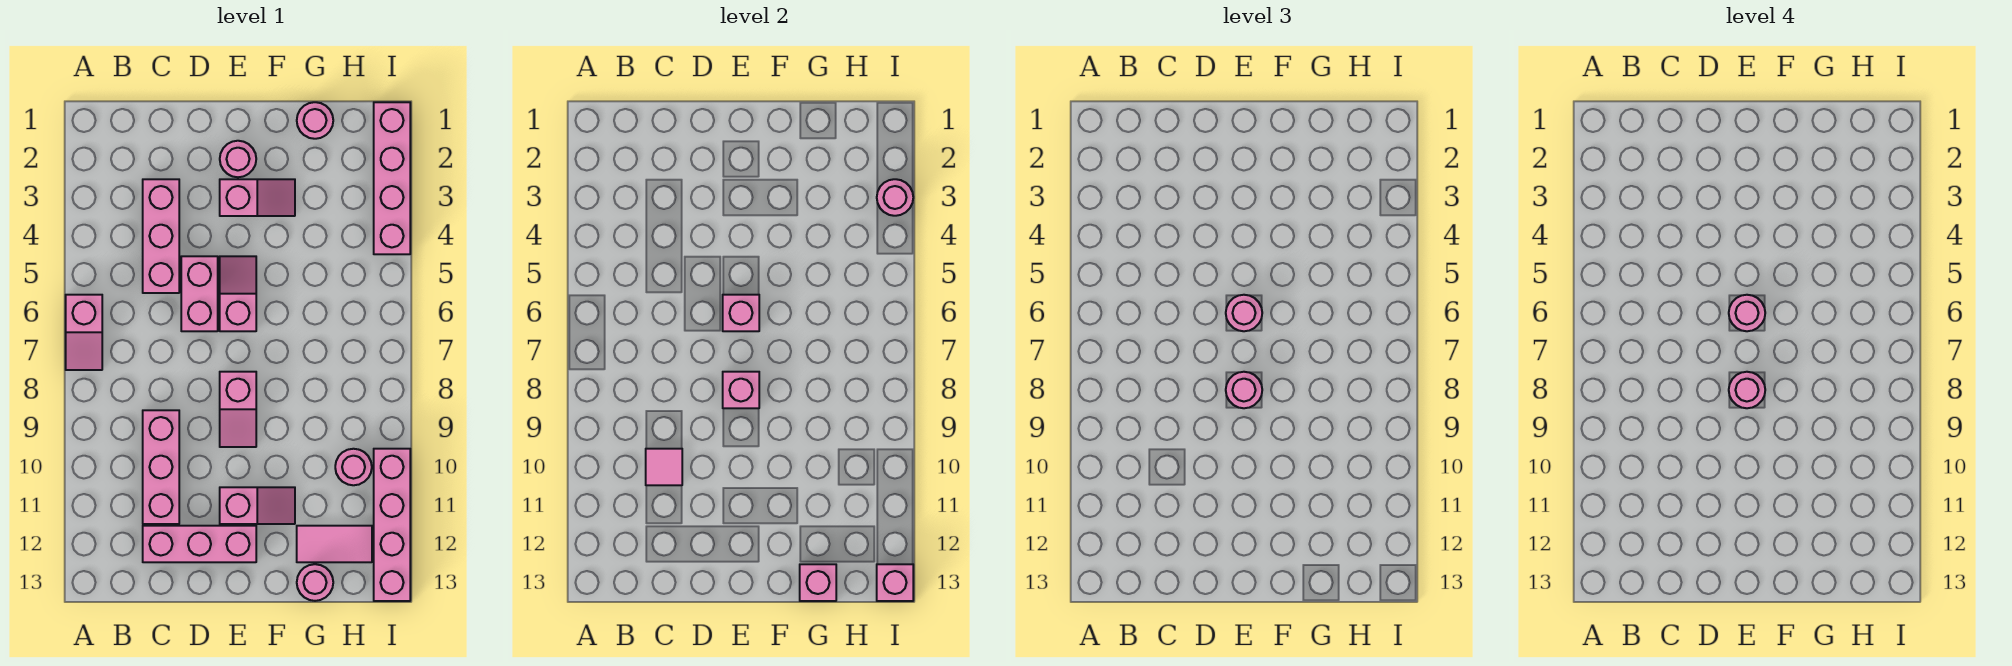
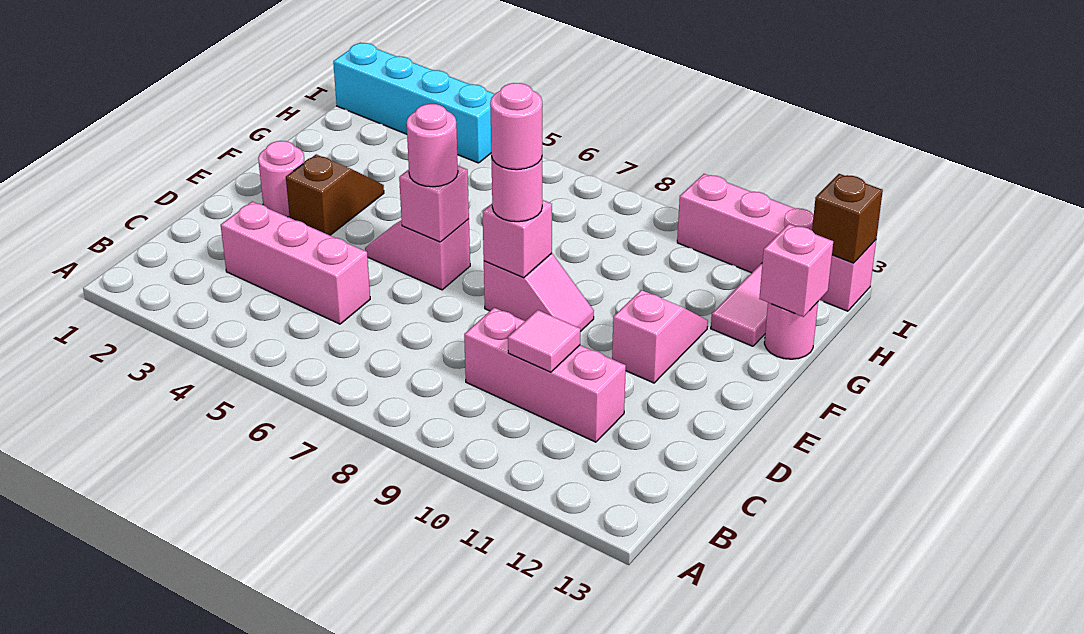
pink slope A6:A7 level 1 top 6 -> none
pink brick C12:E12 level 1 -> none
pink brick D5:D6 level 1 -> none
pink slope E3:F3 level 1 top E -> brown slope E3:F3 level 1 top E
pink round brick E6 level 4 -> none
pink round brick G1 level 1 -> none
pink round brick H10 level 1 -> none
pink brick I1:I4 level 1 -> cyan brick I1:I4 level 1
pink round brick I3 level 2 -> none
pink brick I13 level 2 -> brown brick I13 level 2

